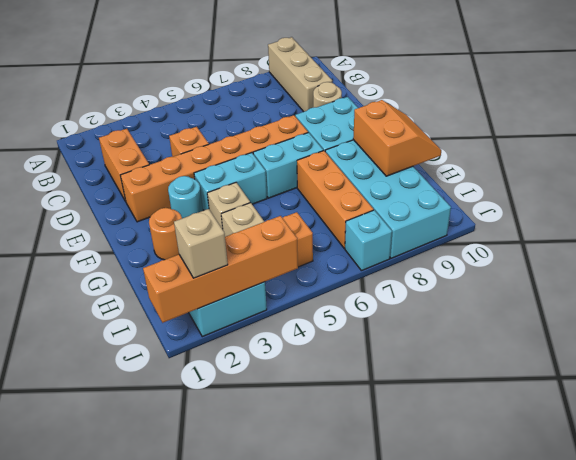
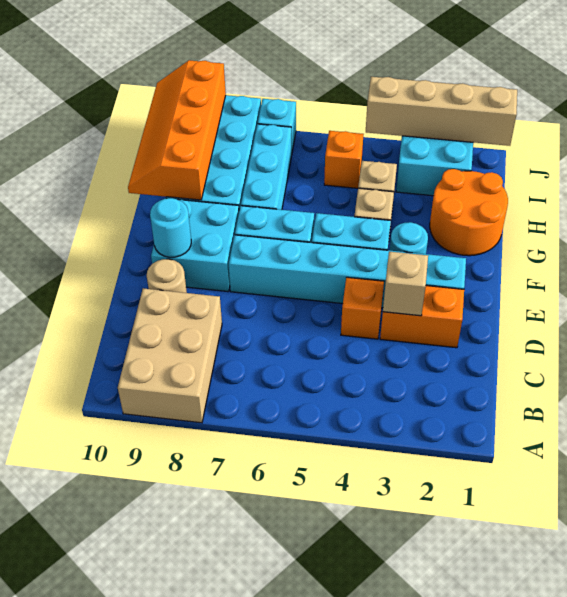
tan brick A9:C9 level 1 -> tan brick A8:C9 level 1
orange brick C2:D2 level 1 -> orange brick D2:D3 level 1
orange brick E2:E7 level 1 -> cyan brick E2:E7 level 1
none -> cyan round brick E9 level 2
orange round brick G2 level 1 -> orange round brick G1:H2 level 1
orange brick G7:I7 level 1 -> cyan brick G7:I7 level 1
orange slope G9:H10 level 2 top 9 -> orange slope G9:J10 level 2 top 9
orange brick J1:J4 level 2 -> tan brick J1:J4 level 2
tan brick J2 level 3 -> tan brick D3 level 2

